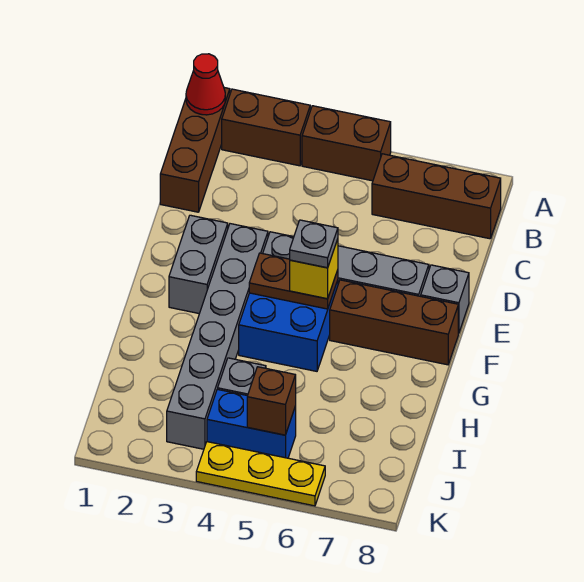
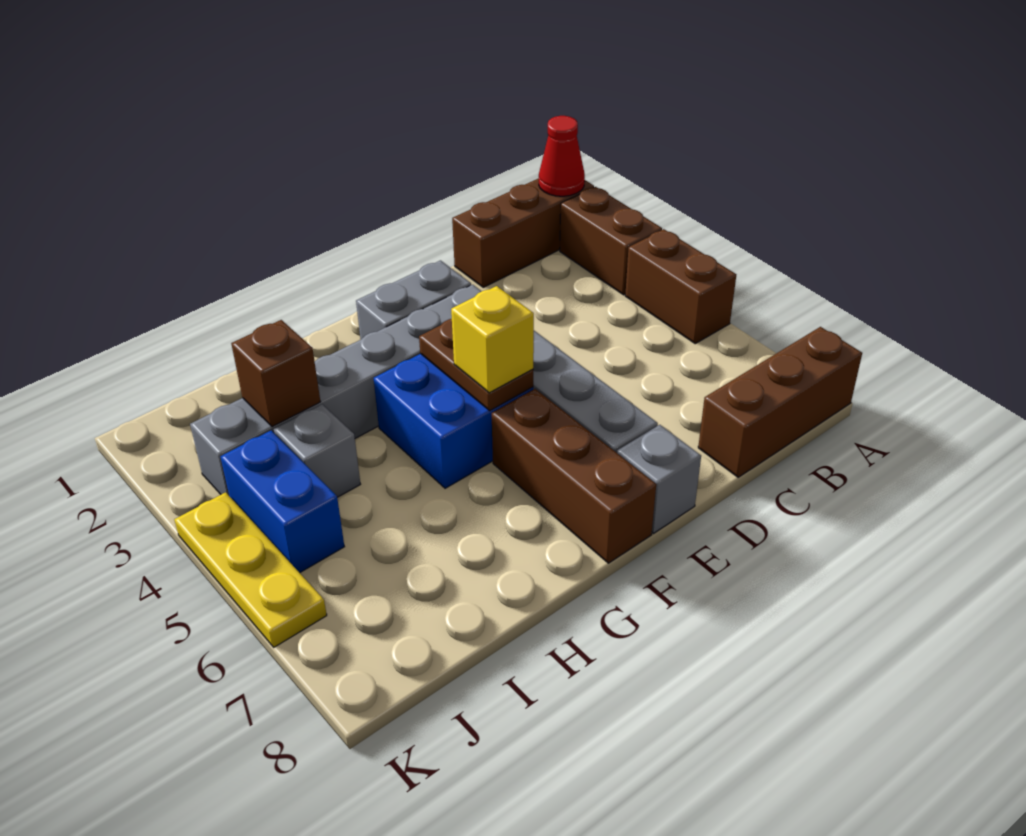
brown brick B6:B8 level 1 -> brown brick A8:C8 level 1
grey plate F5 level 4 -> none
brown brick J5 level 2 -> brown brick I3 level 2

